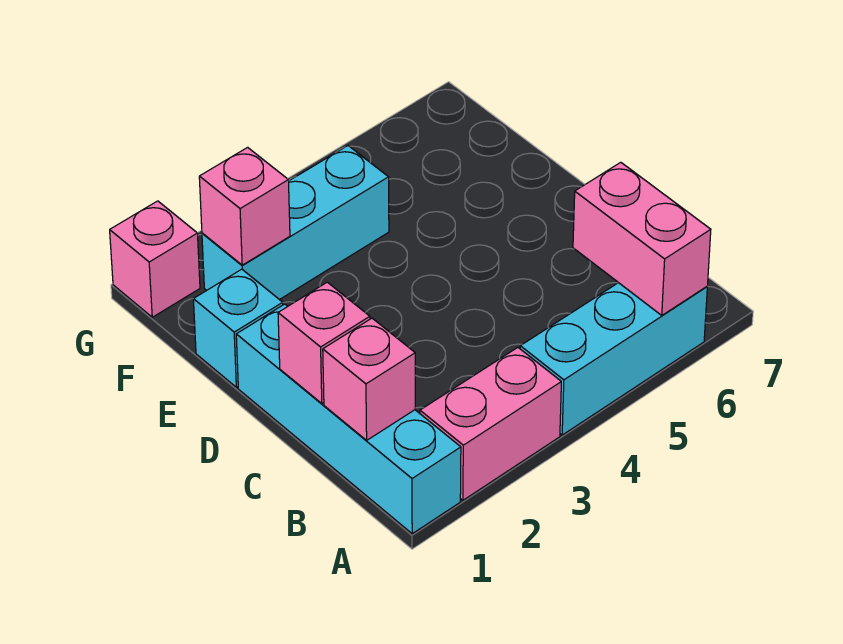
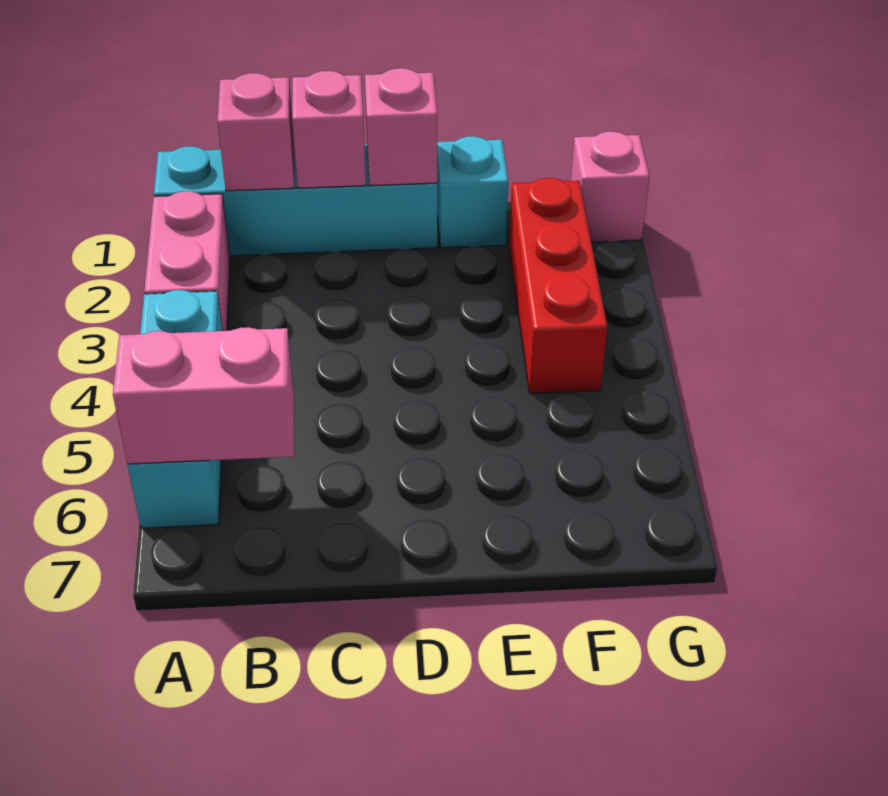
cyan brick F2:F4 level 1 -> red brick F2:F4 level 1
pink brick F2 level 2 -> pink brick D1 level 2

